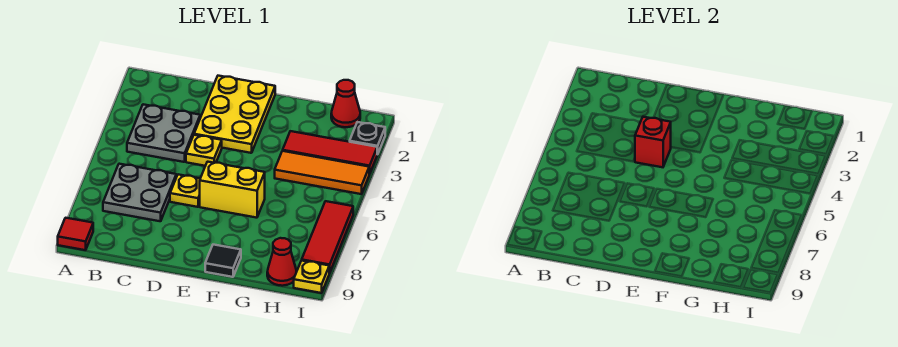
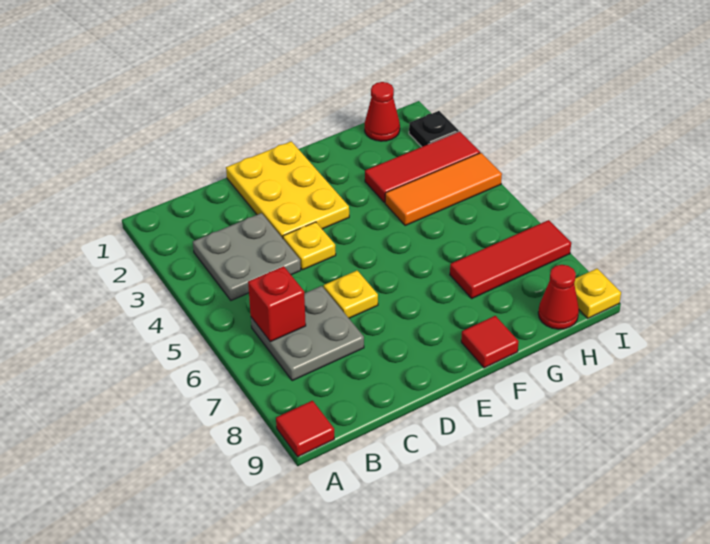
red brick D4 level 2 -> red brick B6 level 2
yellow brick E6:F6 level 1 -> none
black tile F9 level 1 -> red tile F9 level 1
red tile I6:I8 level 1 -> red tile G7:I7 level 1

